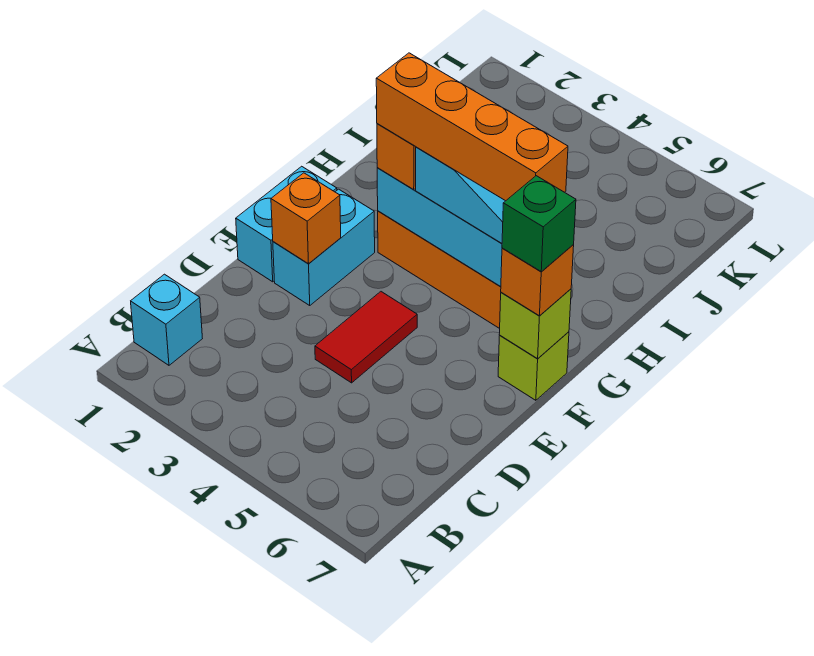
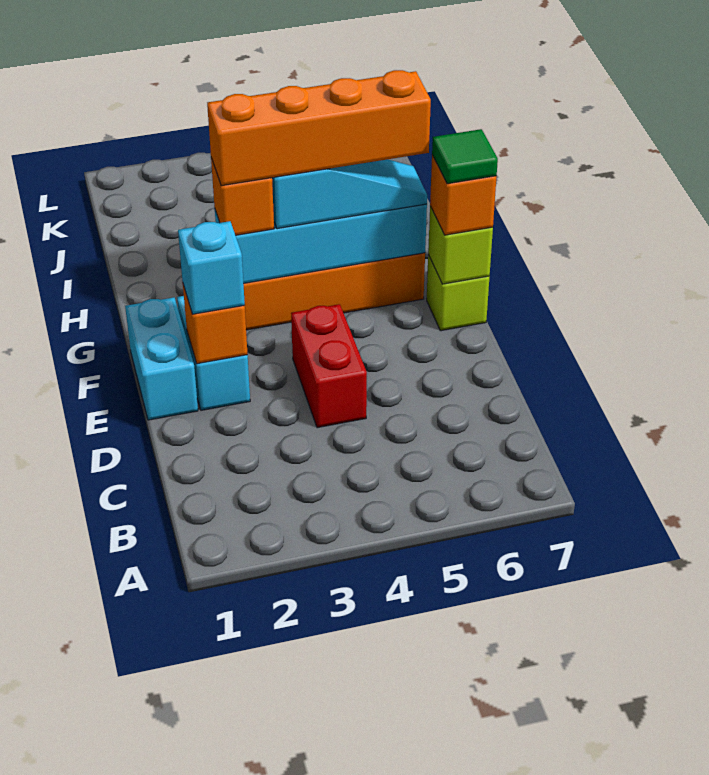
cyan brick B1 level 1 -> cyan brick E2 level 3
red tile D4:E4 level 1 -> red brick D4:E4 level 1
green brick F7 level 4 -> green tile F7 level 4

